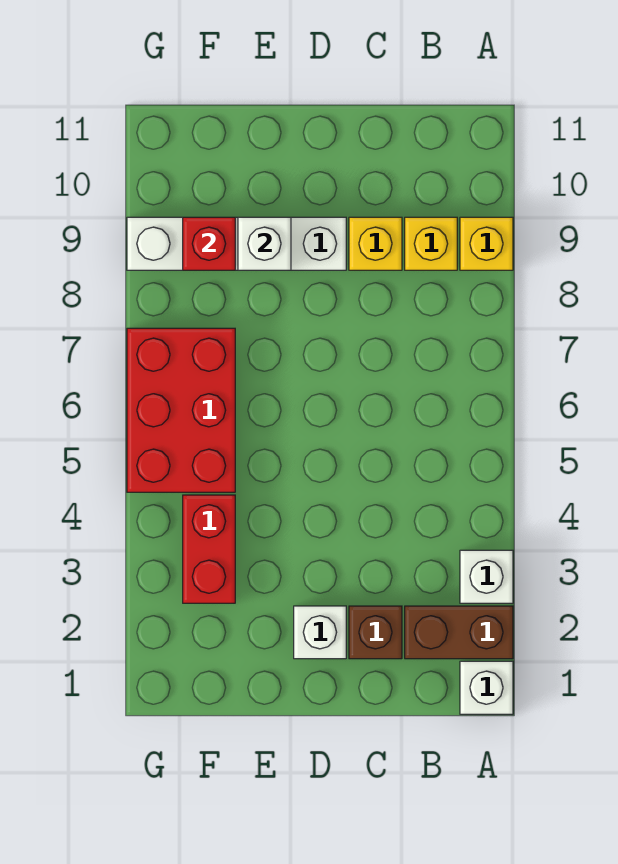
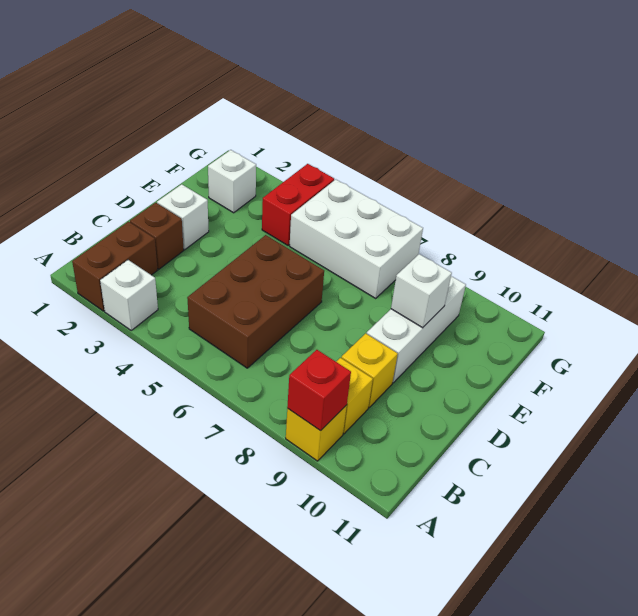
white brick A1 level 1 -> white brick F2 level 1
none -> brown brick B5:D6 level 1
white brick D9:G9 level 1 -> white brick D9:F9 level 1
red brick F3:F4 level 1 -> red brick F4:G4 level 1
red brick F5:G7 level 1 -> white brick F5:G7 level 1
red brick F9 level 2 -> red brick A9 level 2

